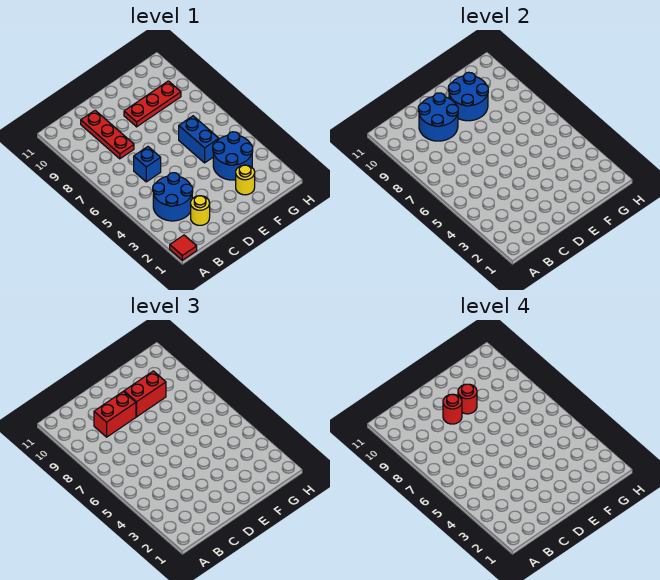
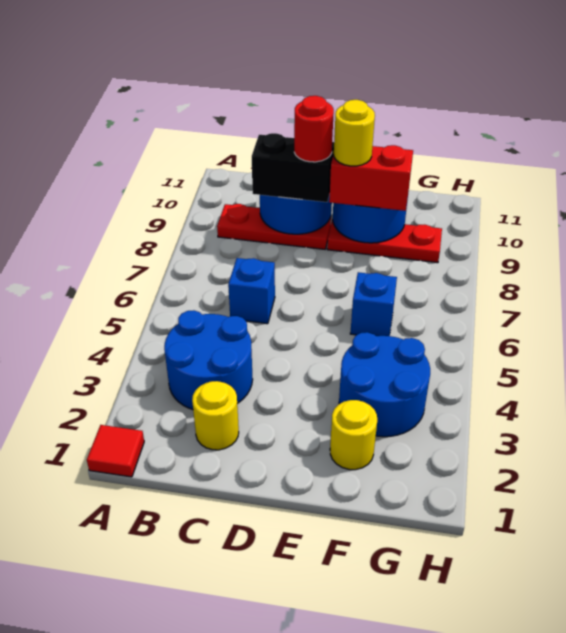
red plate C8:C10 level 1 -> red plate B9:D9 level 1
red brick C9:D9 level 3 -> black brick C9:D9 level 3
red round brick E9 level 4 -> yellow round brick E9 level 4
blue brick F5:F6 level 1 -> blue brick F6 level 1

